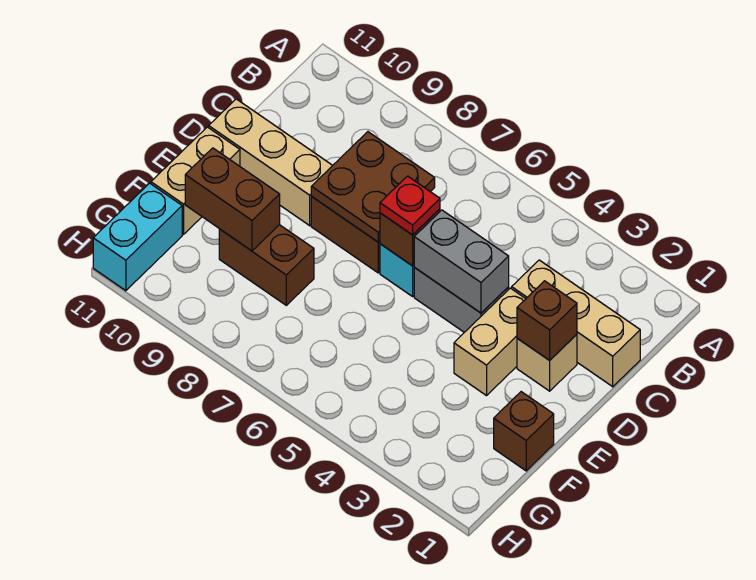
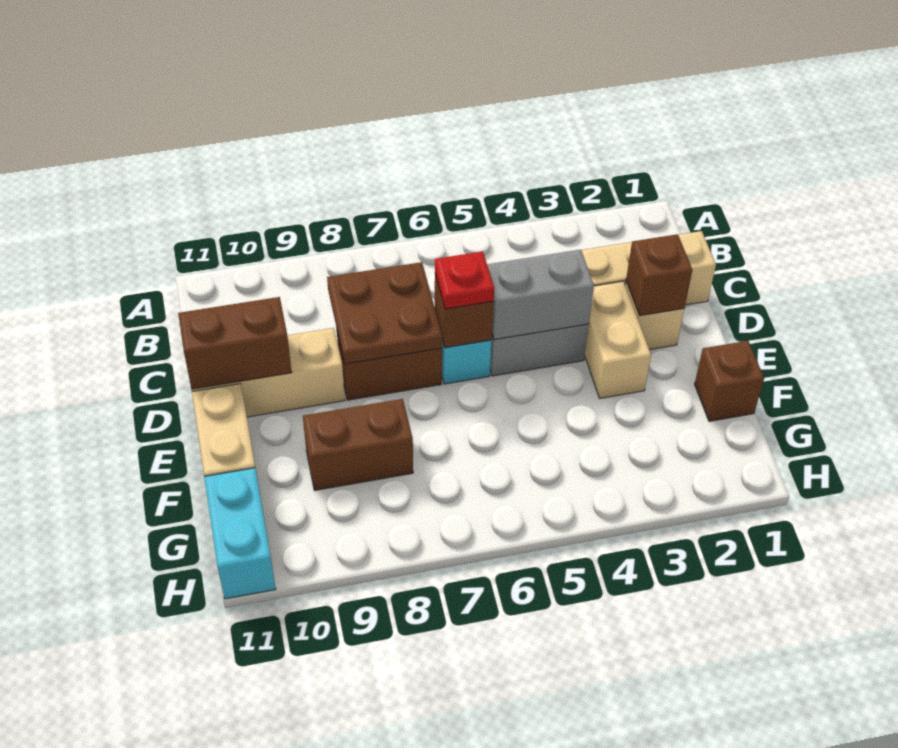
brown brick F9:F10 level 2 -> brown brick D10:D11 level 2

